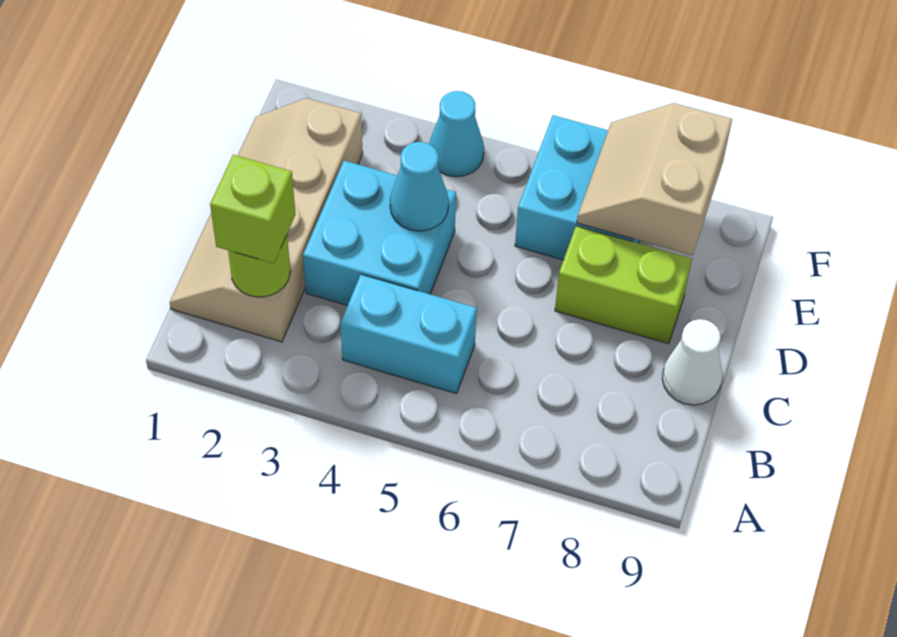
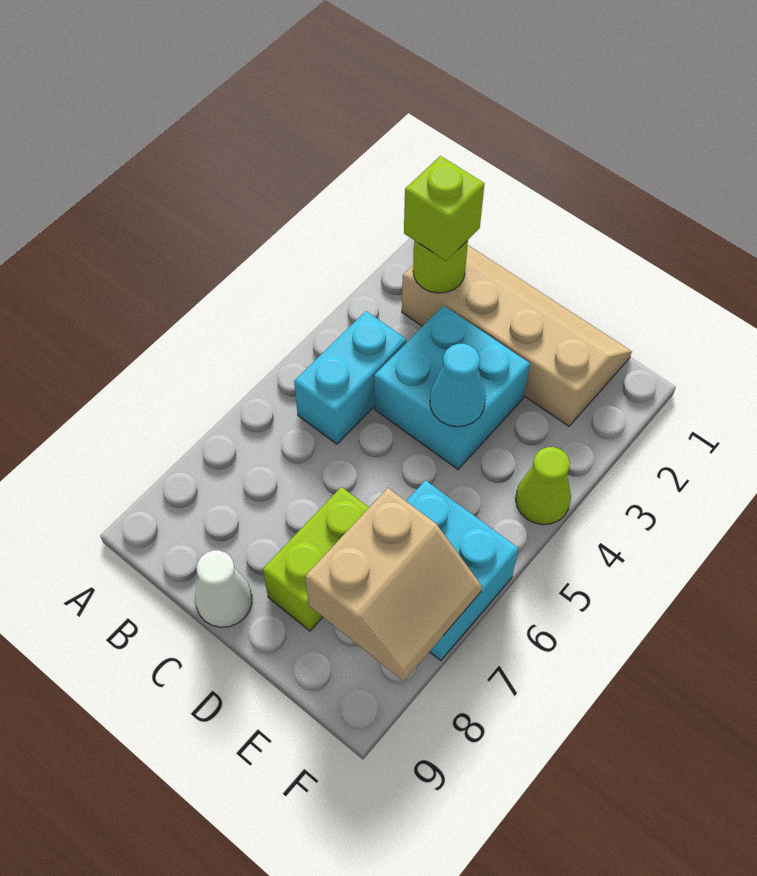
tan slope E7:F8 level 2 top 8 -> tan slope E7:F8 level 2 top E
cyan cone F4 level 1 -> lime cone F4 level 1

